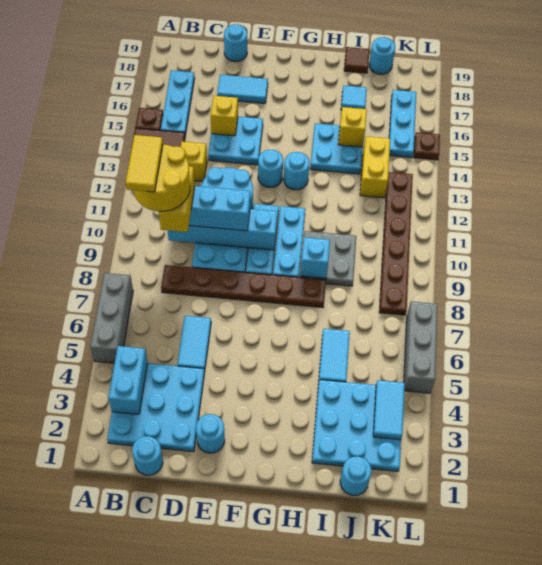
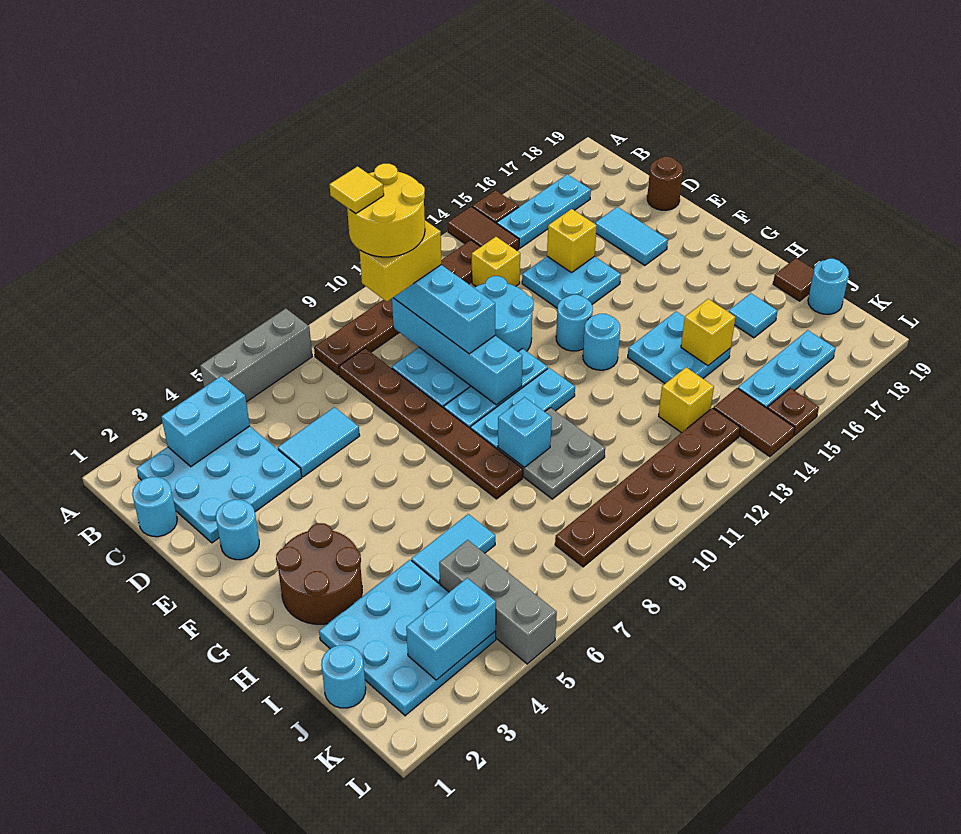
none -> brown plate B8:B13 level 1
yellow tile B9:B10 level 6 -> yellow tile B9 level 6
cyan round brick D19 level 1 -> brown round brick D19 level 1
none -> brown round brick G2:H3 level 1
yellow brick J13:J14 level 1 -> yellow brick J13 level 1
cyan tile K3:K4 level 2 -> cyan brick K3:K4 level 2
none -> brown tile K14:L14 level 1
grey brick L5:L7 level 1 -> grey brick J5:L5 level 1

